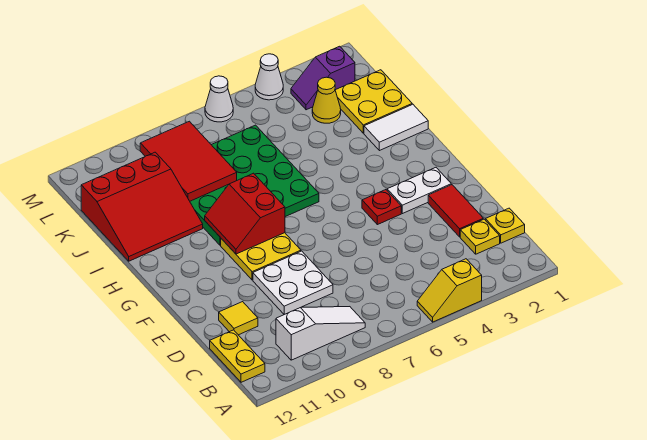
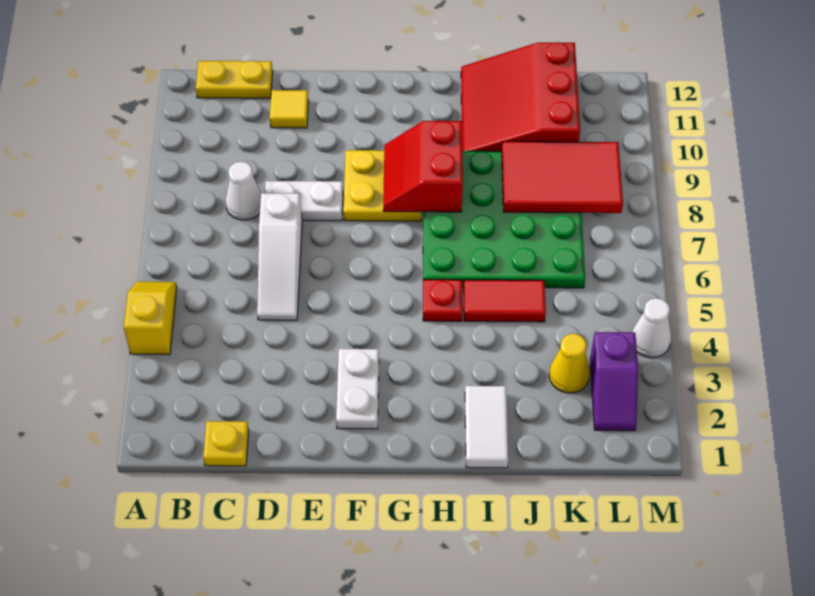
white slope B8:B10 level 1 top 10 -> white slope D5:D7 level 1 top 7
yellow plate C2 level 1 -> none
red tile D2:E2 level 1 -> red tile I5:J5 level 1
white plate D8:E9 level 1 -> white plate D8:E8 level 1
red plate F4 level 1 -> red plate H5 level 1
red slope G8:H9 level 2 top 8 -> red slope G8:H9 level 2 top H
yellow plate J1:K2 level 1 -> none
purple slope L2:L3 level 1 top 2 -> purple slope L2:L3 level 1 top 3
white cone M6 level 1 -> white cone C8 level 1

